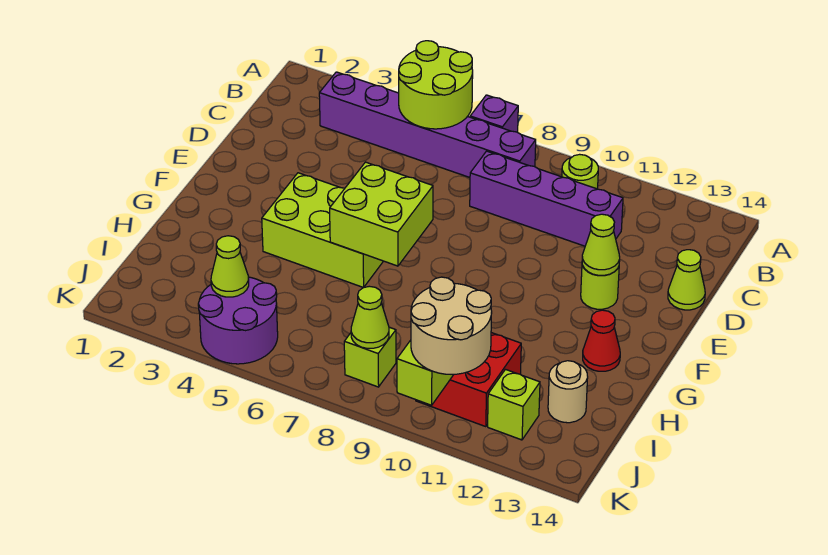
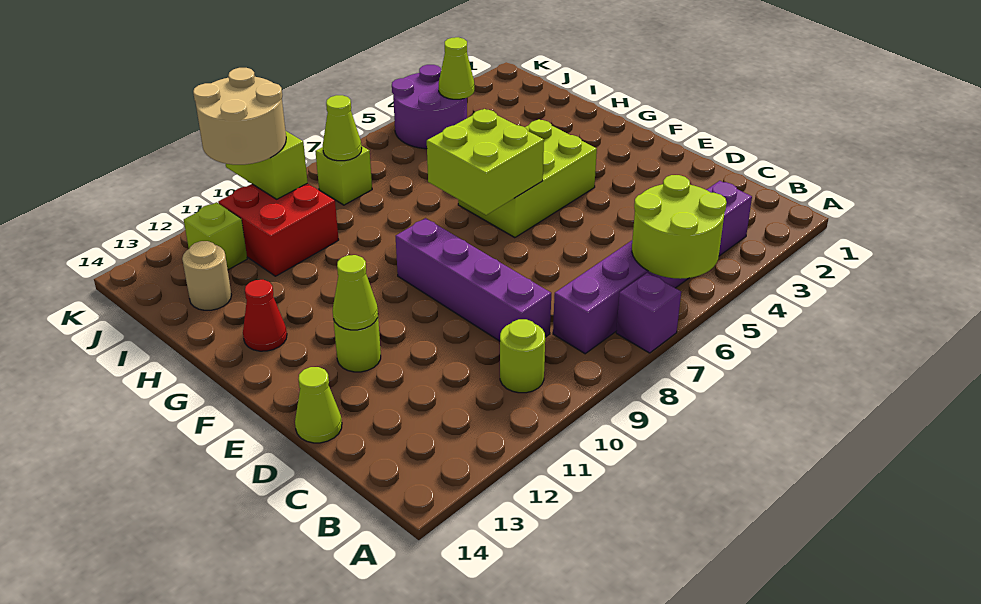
purple brick C8:C11 level 1 -> purple brick C9:F9 level 1

